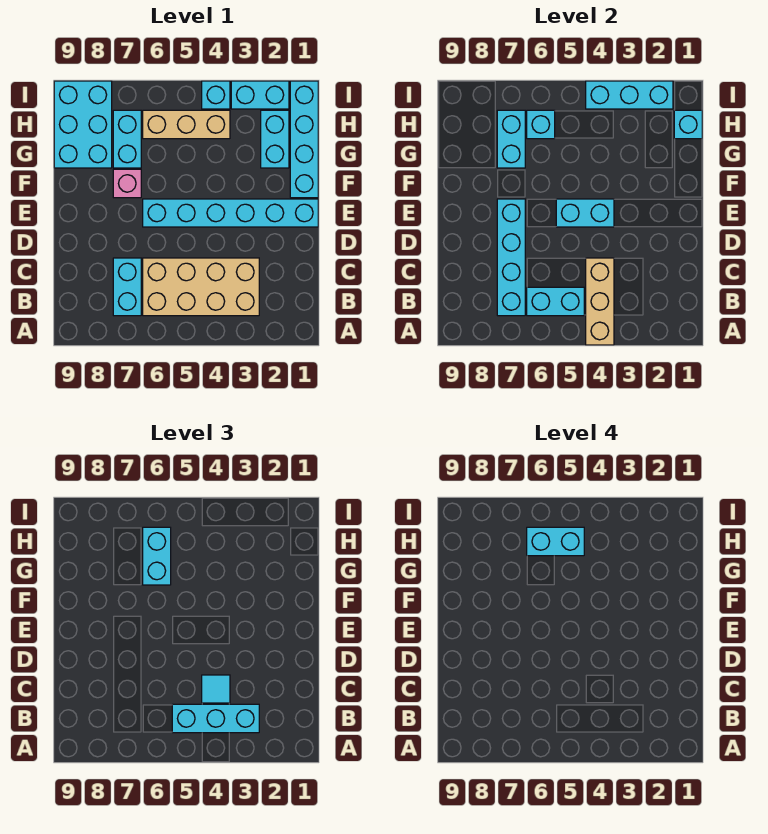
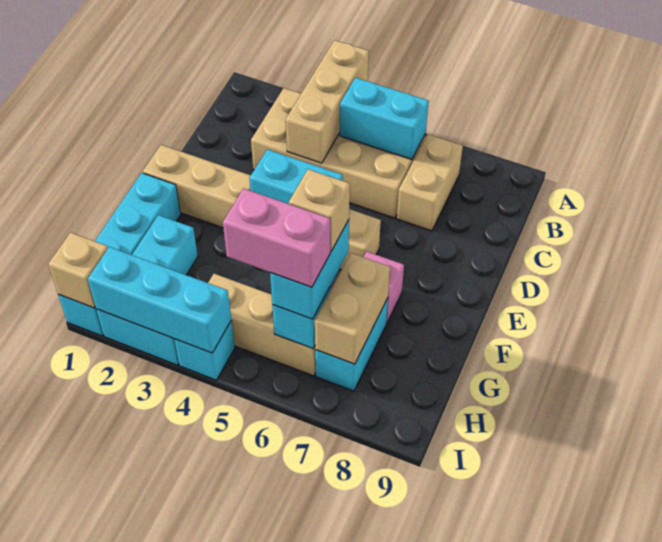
cyan brick B3:B5 level 3 -> none
cyan brick B7:C7 level 1 -> tan brick B7:C7 level 1
cyan brick B7:E7 level 2 -> none
cyan tile C4 level 3 -> none
cyan brick E1:E6 level 1 -> tan brick E1:E6 level 1
none -> tan brick G6 level 4
cyan brick G7:H7 level 2 -> tan brick G7:H7 level 2
cyan brick G8:I9 level 1 -> none
cyan brick H1 level 2 -> none
cyan brick H5:H6 level 4 -> pink brick H5:H6 level 4
none -> tan brick I1 level 2

